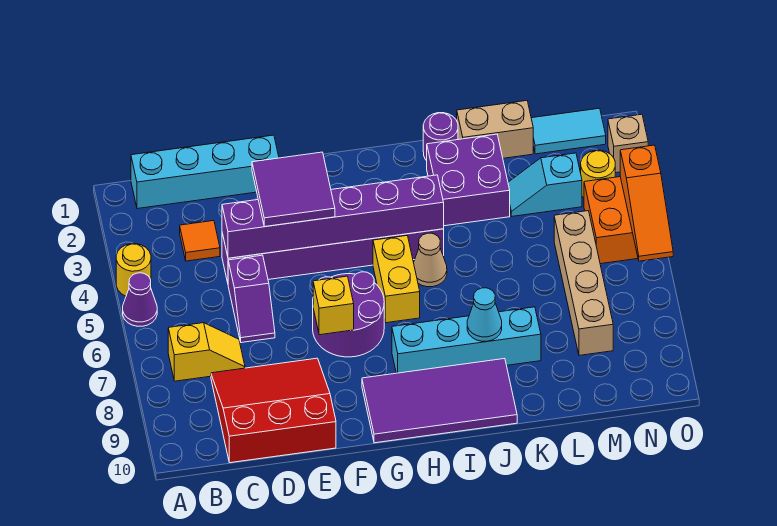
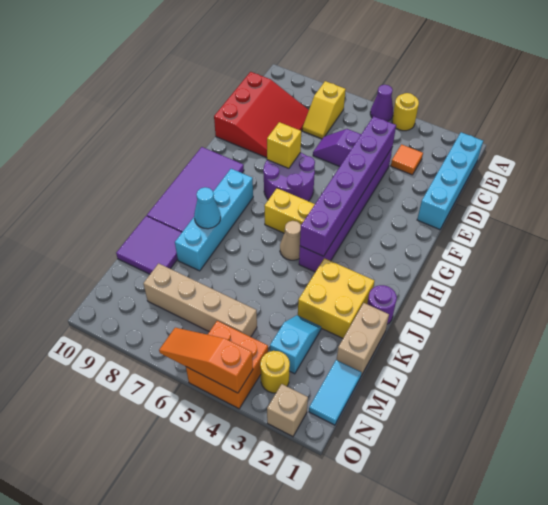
purple tile E3:F4 level 3 -> purple tile K9:L10 level 1
purple brick J2:K3 level 1 -> yellow brick J2:K3 level 1

